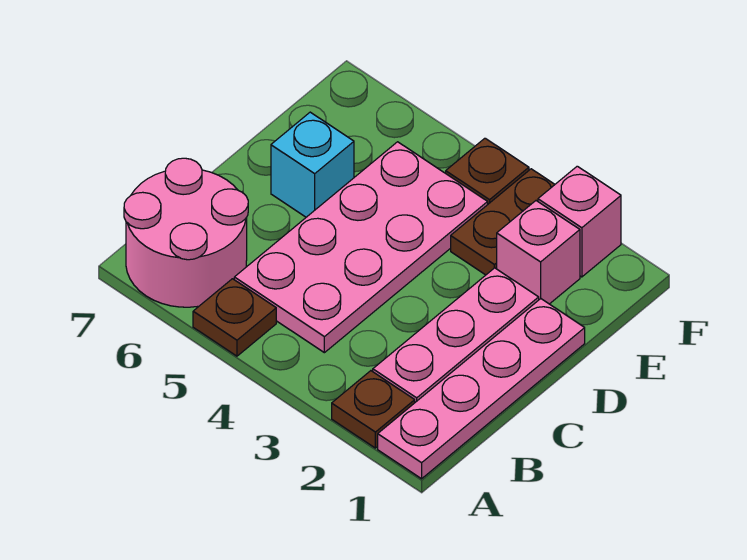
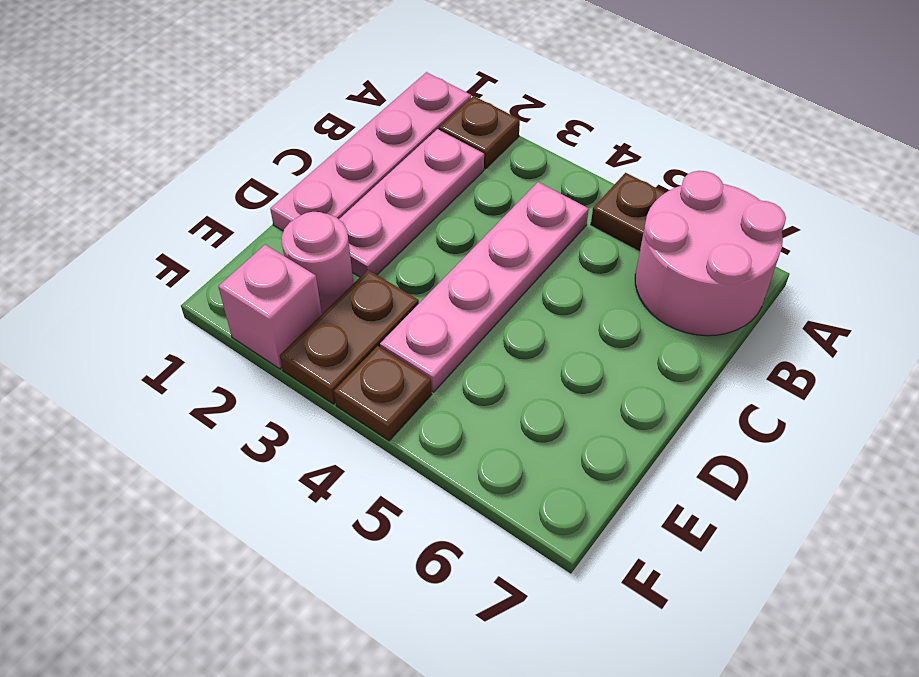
pink plate B4:E5 level 1 -> pink plate B4:E4 level 1
cyan brick D6 level 1 -> none
pink brick E2 level 1 -> pink round brick E2 level 1

